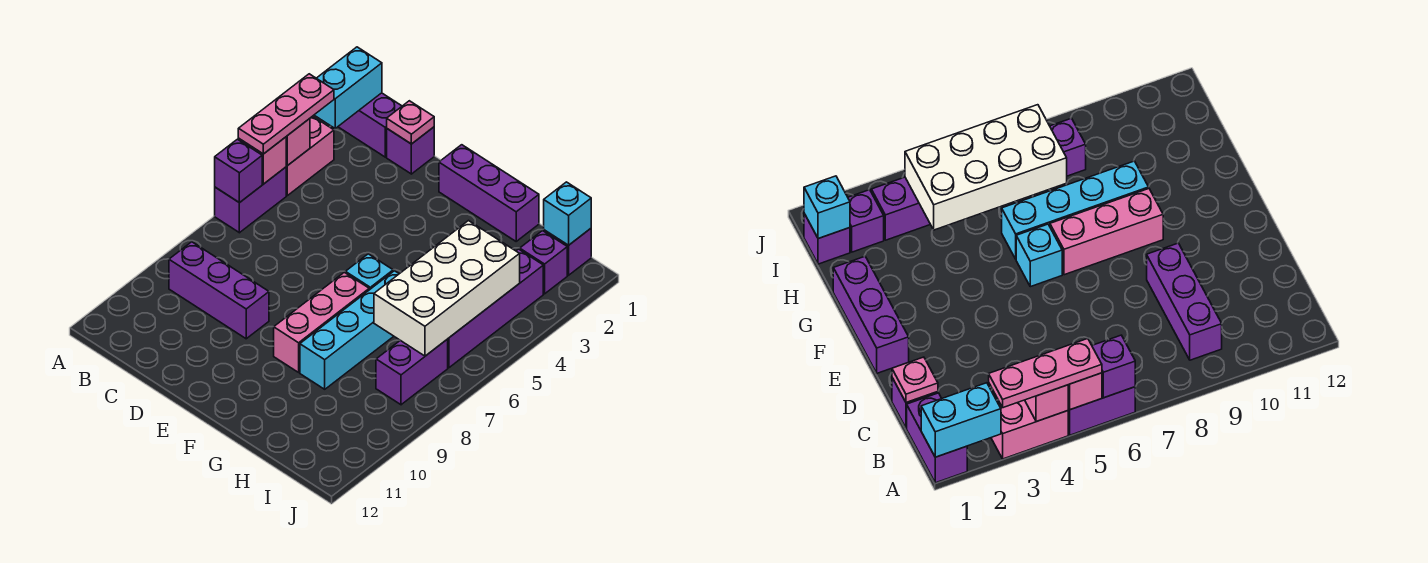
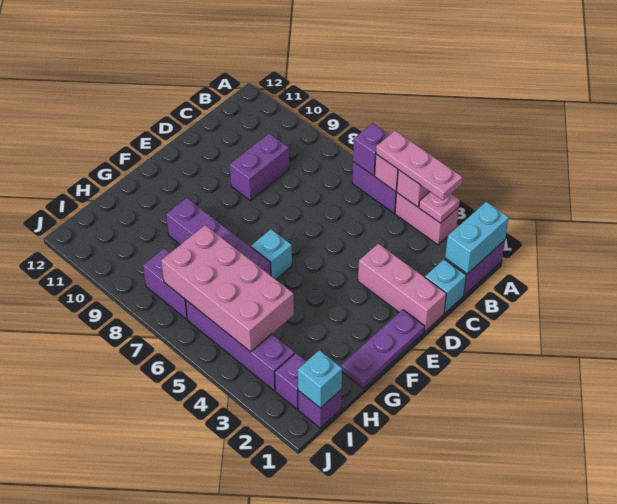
cyan brick A1:A2 level 2 -> cyan brick A1:B1 level 2
purple brick B9:D9 level 1 -> purple brick C9:D9 level 1
purple brick C1 level 1 -> cyan brick C1 level 1
pink plate C1 level 2 -> pink plate A3 level 2
purple brick E1:G1 level 1 -> purple plate E1:G1 level 1
pink brick F7:F9 level 1 -> pink brick D1:D3 level 1
cyan brick G6:G9 level 1 -> purple brick G6:G9 level 1
white brick H4:I7 level 2 -> pink brick H4:I7 level 2

